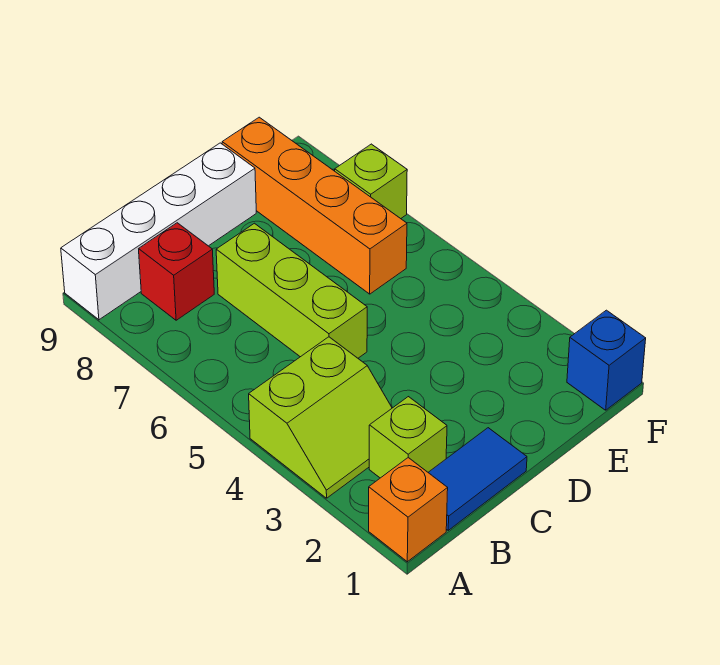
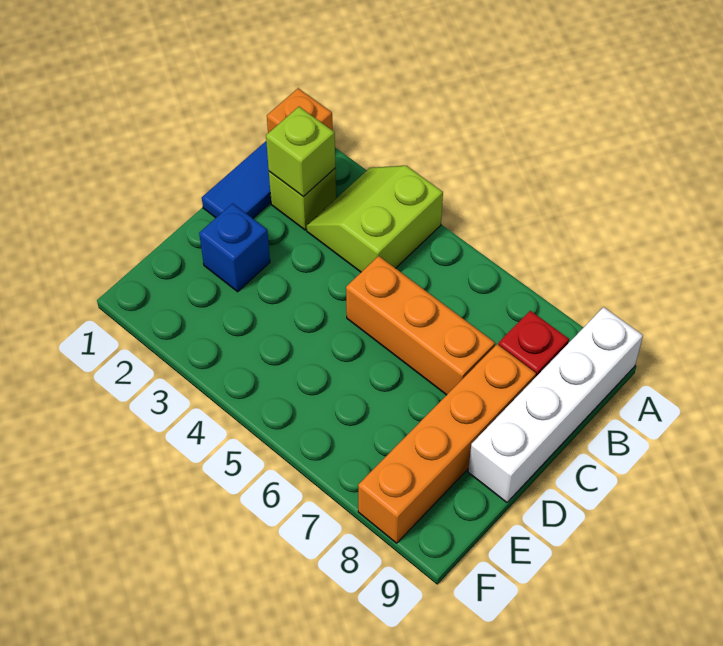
lime brick C5:C7 level 1 -> orange brick C5:C7 level 1
orange brick E6:E9 level 1 -> orange brick C8:F8 level 1
blue brick F1 level 1 -> blue brick D2 level 1
lime brick F7 level 1 -> lime brick B2 level 2

